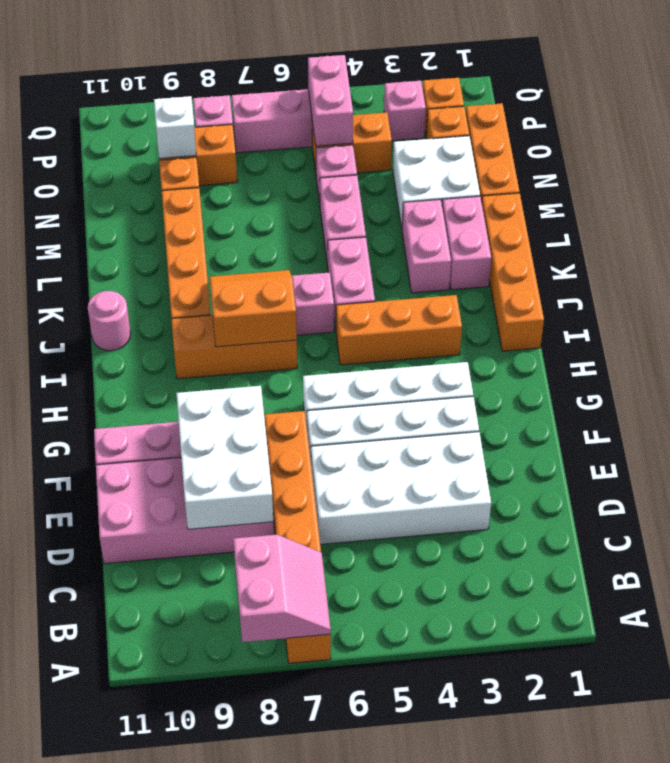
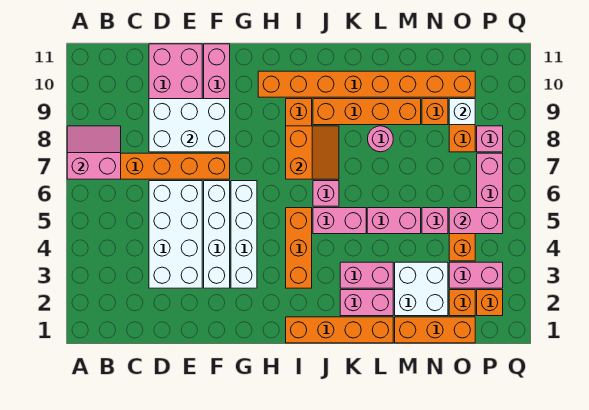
pink slope A7:B8 level 2 top 8 -> pink slope A7:B8 level 2 top 7
none -> orange brick H10:O10 level 1
pink round brick J11 level 1 -> pink round brick L8 level 1
pink brick P3 level 1 -> pink brick O3:P3 level 1

